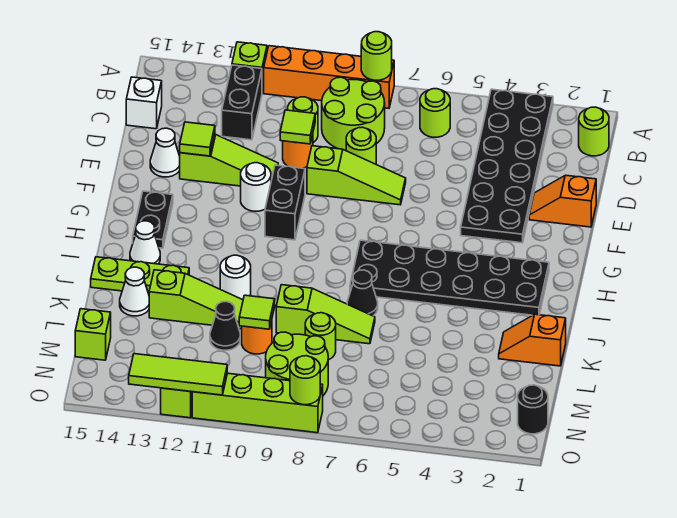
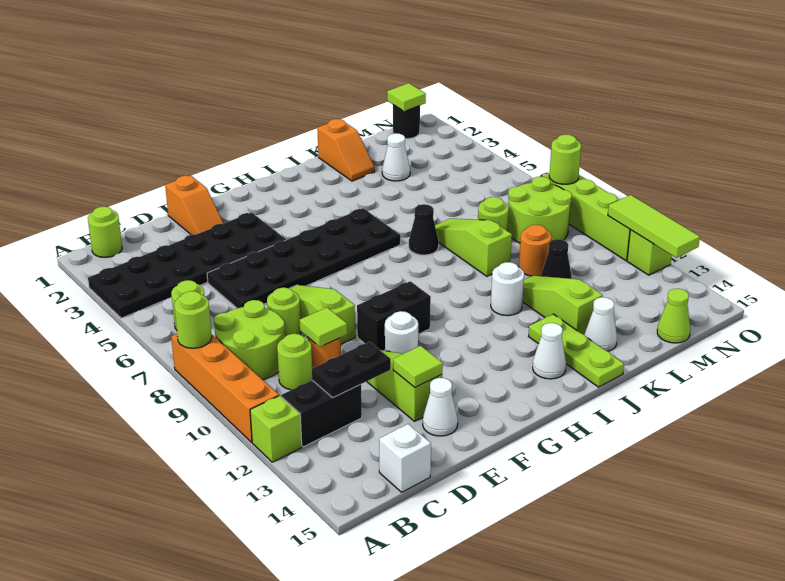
black plate G14:H14 level 1 -> black plate C12:D12 level 2
black plate H2:I7 level 1 -> black plate D5:I6 level 1
none -> white cone L3 level 1
lime tile L10 level 2 -> lime tile N1 level 2
lime brick M15 level 1 -> lime cone M15 level 1

